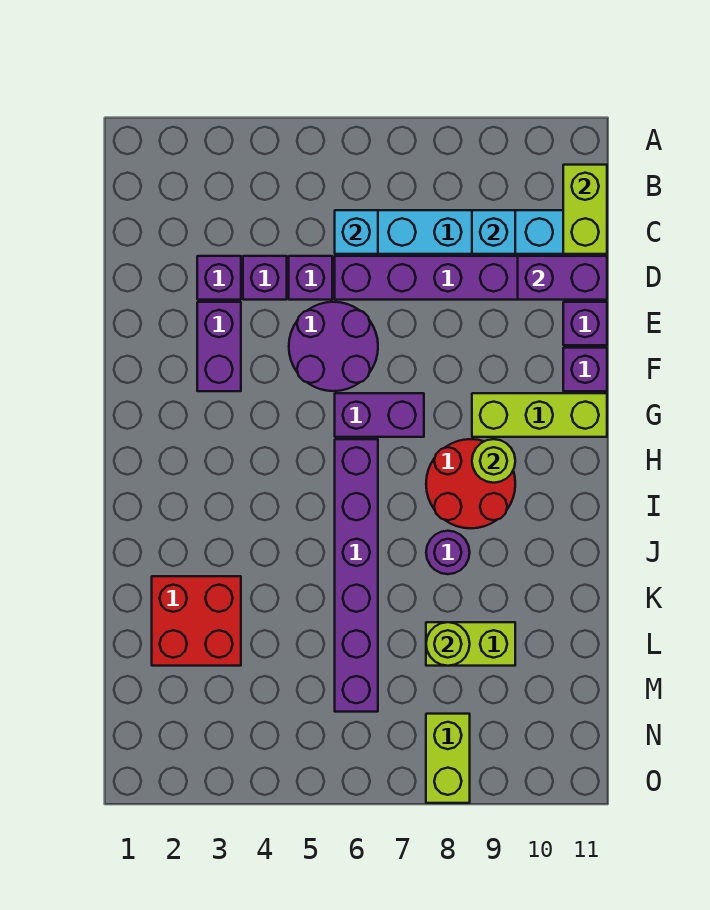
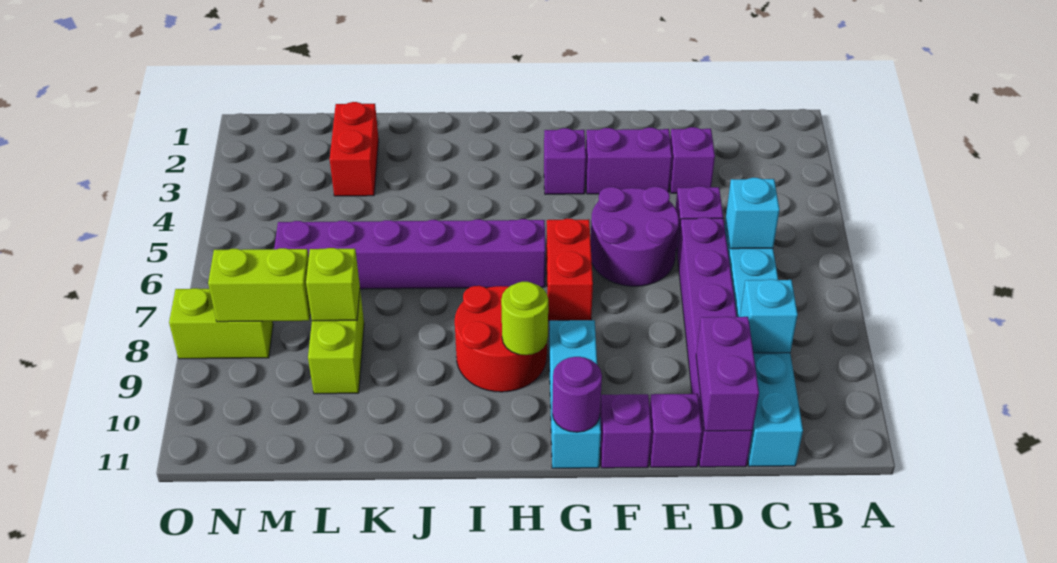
lime brick B11:C11 level 2 -> lime brick M8:N8 level 2
purple brick D4 level 1 -> purple brick G3 level 1
purple brick G6:G7 level 1 -> red brick G6:G7 level 1
lime brick G9:G11 level 1 -> cyan brick G9:G11 level 1
purple round brick J8 level 1 -> purple round brick G11 level 2
red brick K2:L3 level 1 -> red brick L2:L3 level 1
lime round brick L8 level 2 -> lime brick L8 level 2

